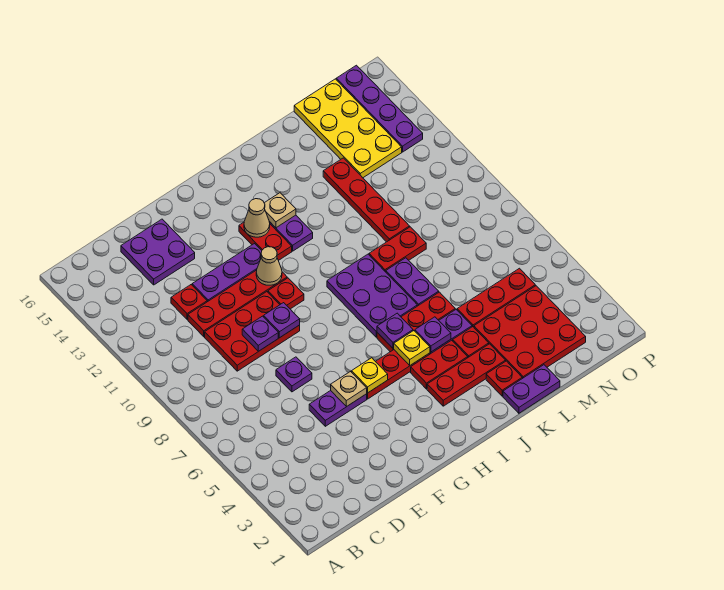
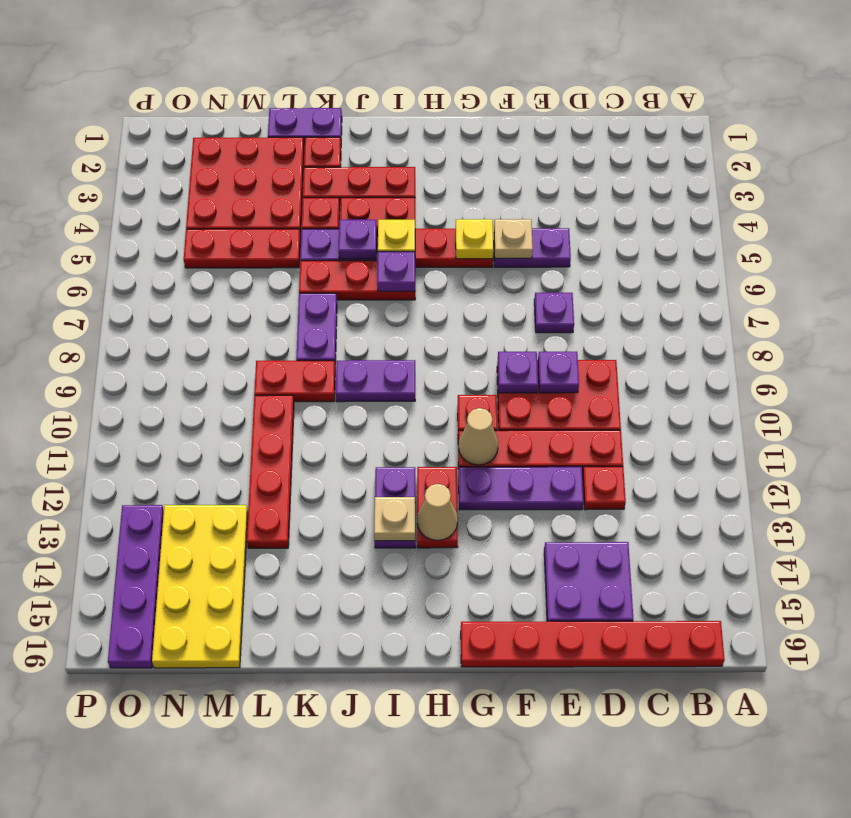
none -> red plate B16:G16 level 1
purple plate I7:J9 level 1 -> purple plate I9:J9 level 1

